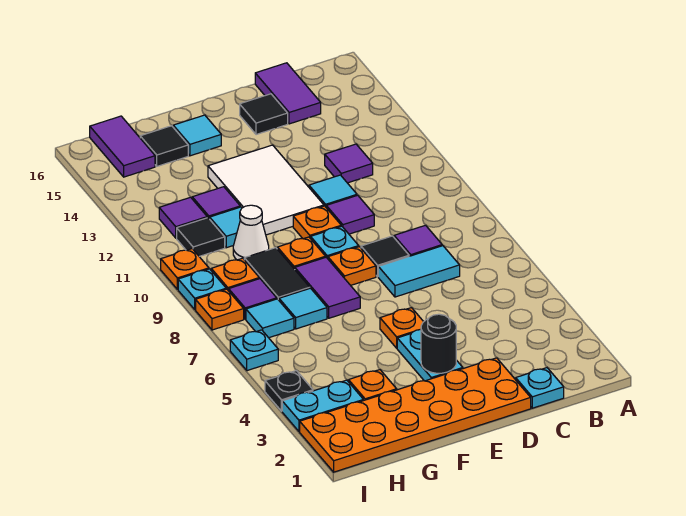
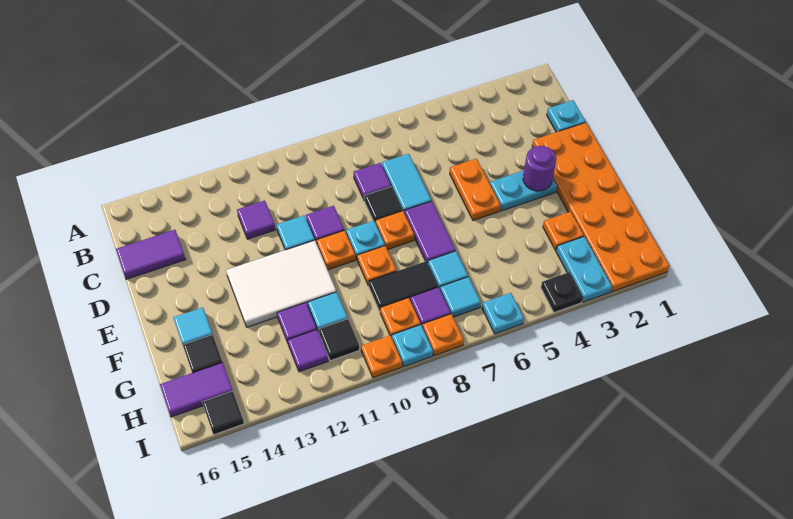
black tile D15 level 1 -> black tile I15 level 1
black round brick E3 level 2 -> purple round brick E3 level 2
orange plate E5 level 1 -> orange plate D5:E5 level 1
purple tile F7:F8 level 1 -> purple tile E7:F7 level 1
white cone G10 level 1 -> none

